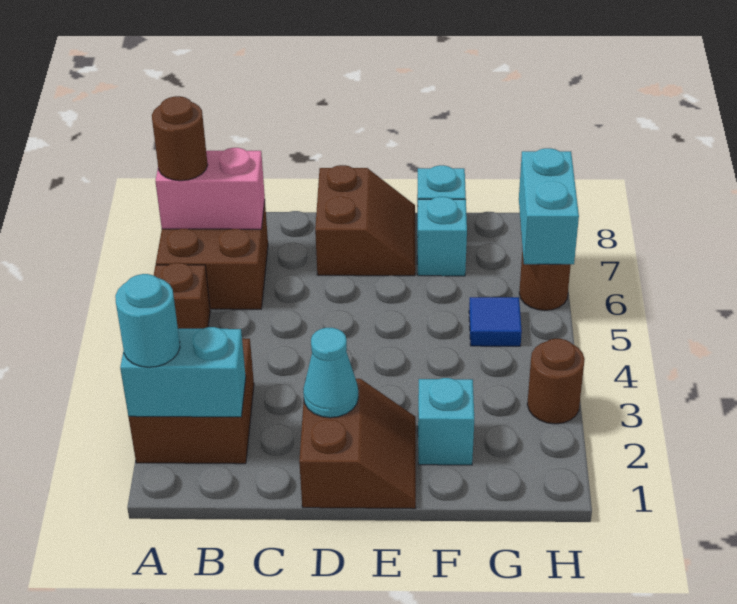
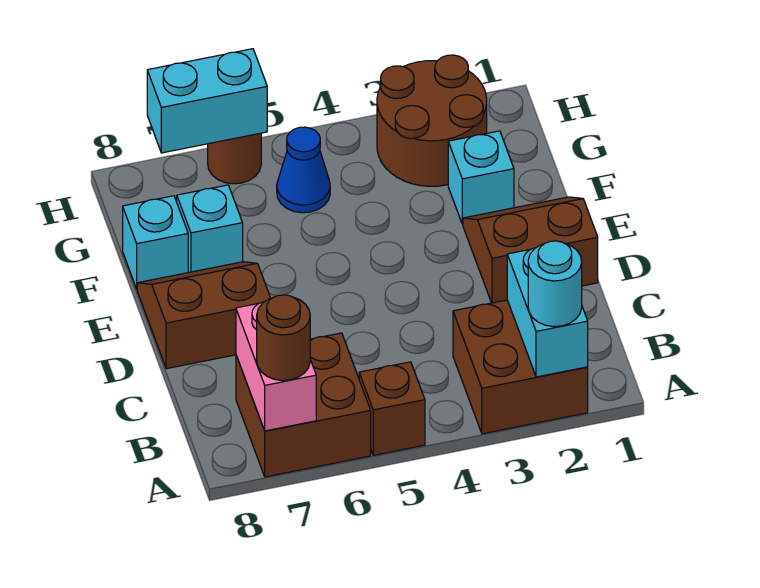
cyan cone D2 level 2 -> none
blue tile G5 level 1 -> blue cone G5 level 1
brown round brick H3 level 1 -> brown round brick G2:H3 level 1

